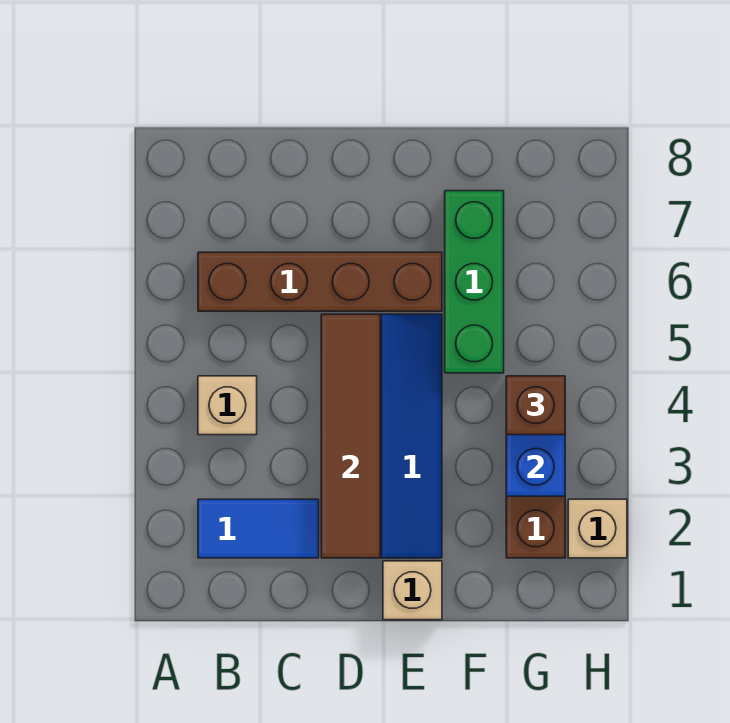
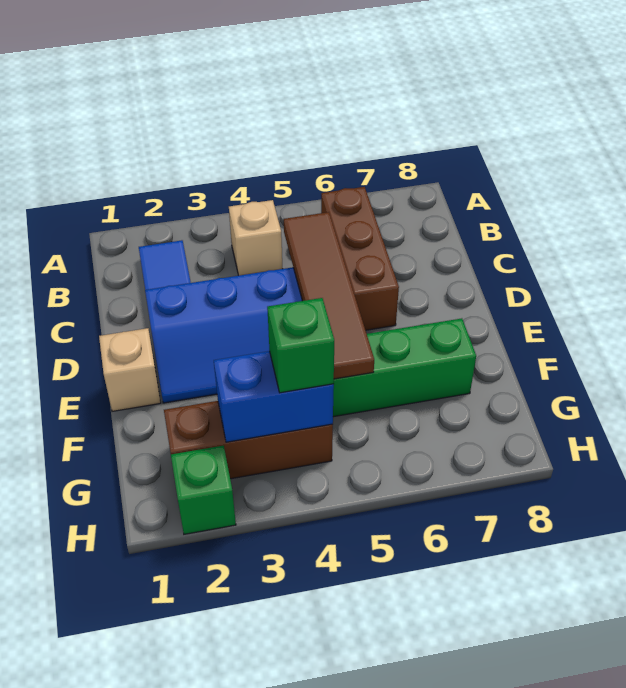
brown brick B6:E6 level 1 -> brown brick B6:D6 level 1
brown tile D2:D5 level 2 -> brown tile C5:F5 level 2
brown brick G4 level 3 -> green brick G4 level 3
tan brick H2 level 1 -> green brick H2 level 1

